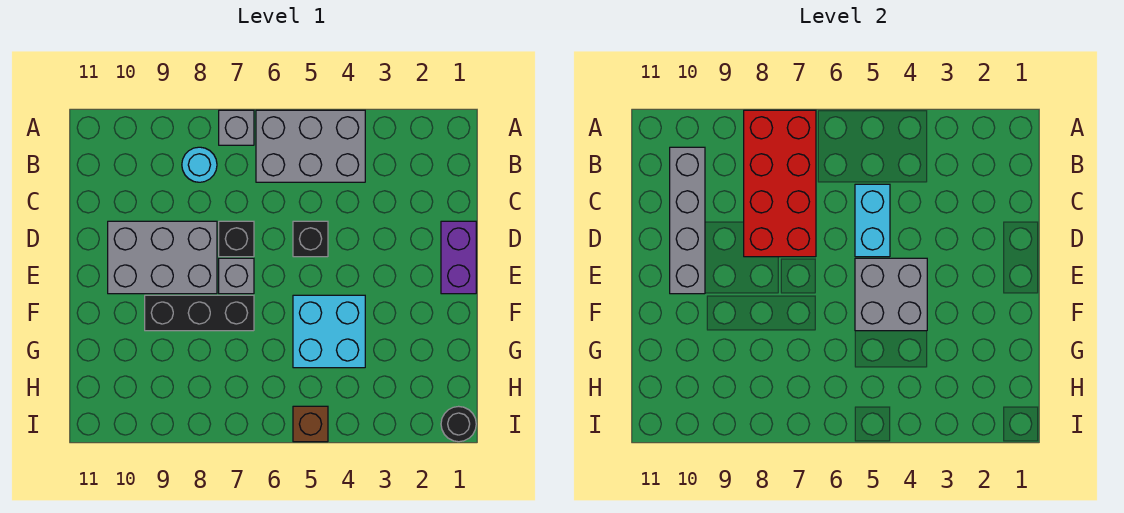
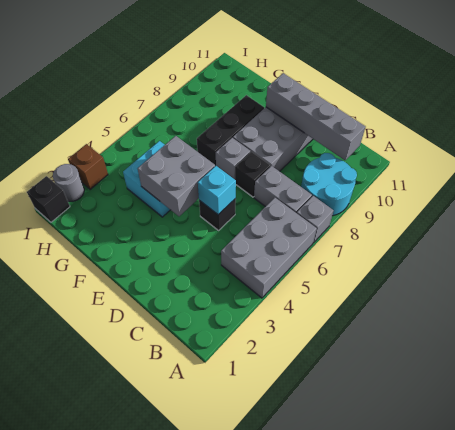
red brick A7:D8 level 2 -> none
none -> grey brick B7:C7 level 1
cyan round brick B8 level 1 -> cyan round brick A8:B9 level 1
cyan brick C5:D5 level 2 -> cyan brick D5 level 2
purple brick D1:E1 level 1 -> none
black round brick I1 level 1 -> black brick I1 level 1
none -> grey round brick I2 level 1
brown brick I5 level 1 -> brown brick I3 level 1

